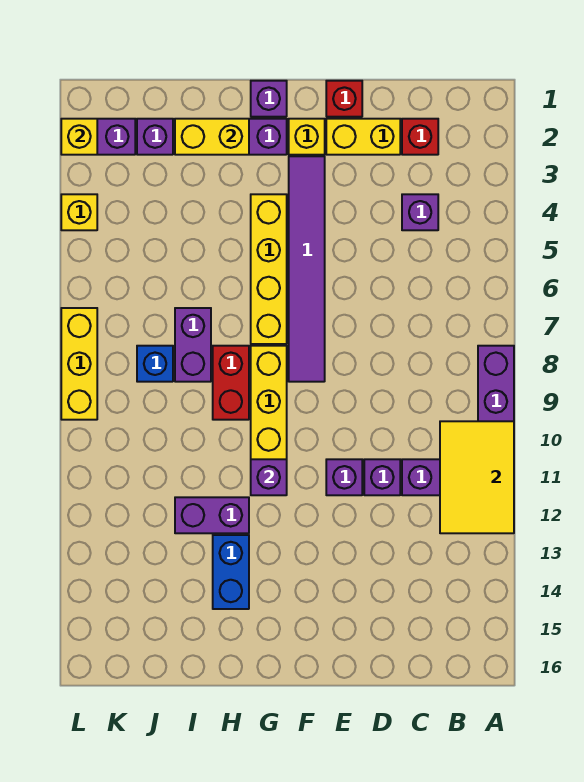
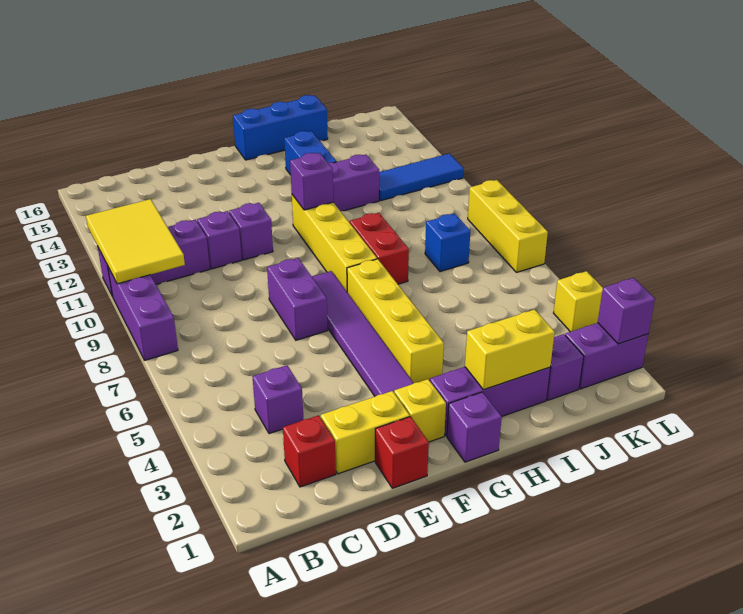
none -> blue brick G16:I16 level 1
purple brick I7:I8 level 1 -> purple brick E7:E8 level 1
none -> blue tile J12:L12 level 1
yellow brick L2 level 2 -> purple brick L2 level 2

